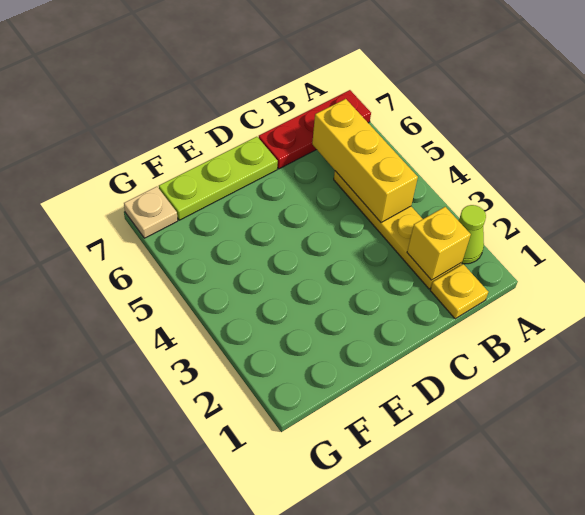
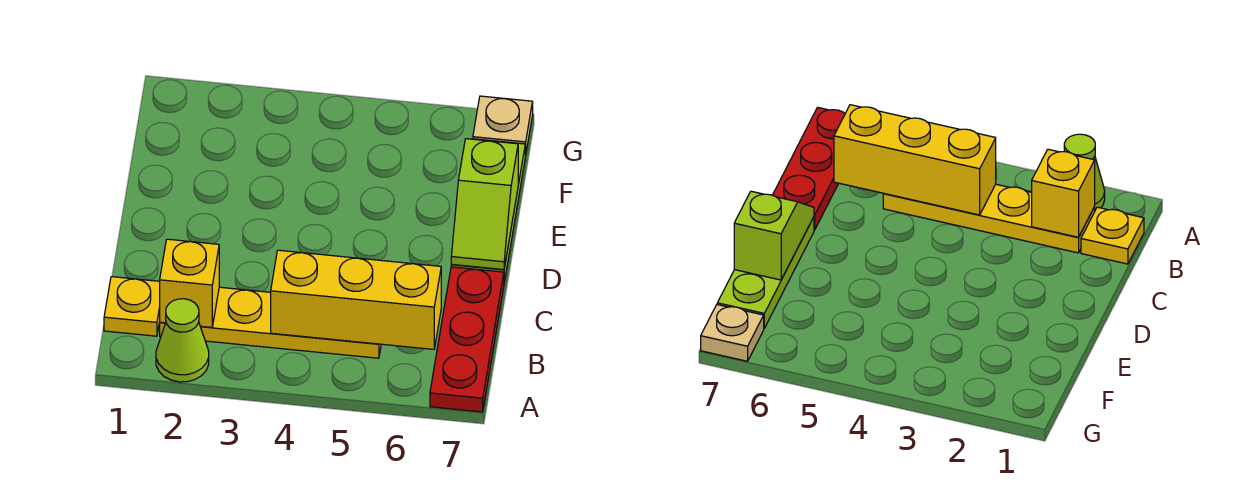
none -> lime slope D7:E7 level 2 top E

